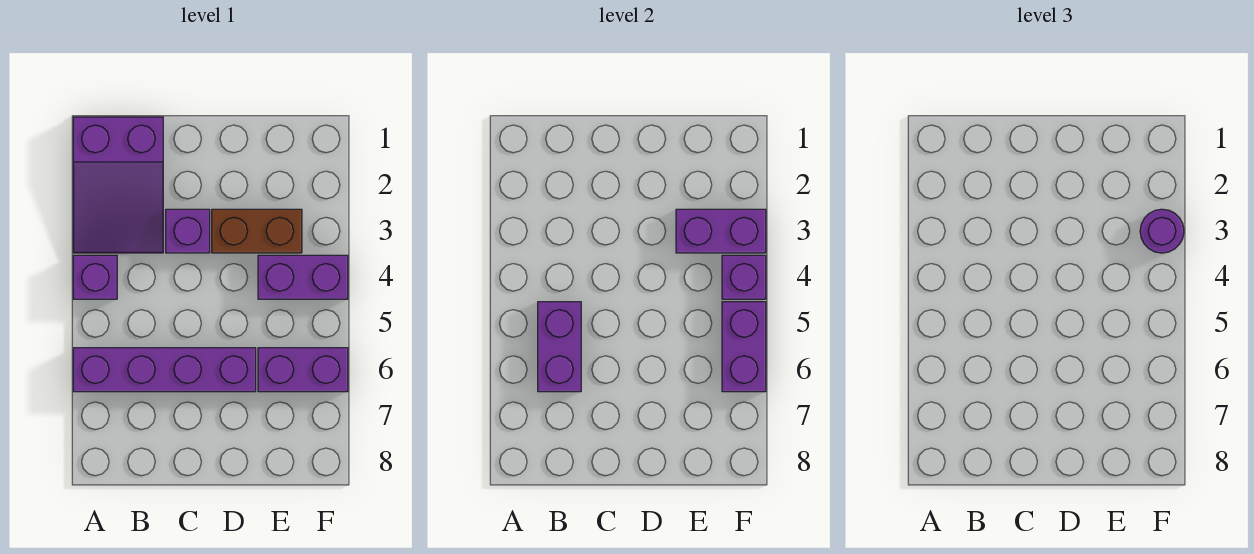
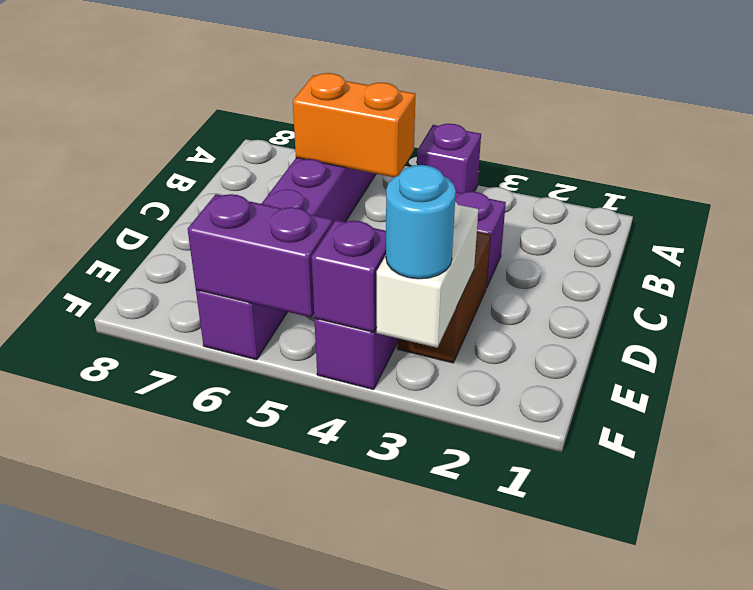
purple slope A1:B3 level 1 top 1 -> none
purple brick B5:B6 level 2 -> orange brick B5:B6 level 2
purple brick E3:F3 level 2 -> white brick E3:F3 level 2
purple round brick F3 level 3 -> cyan round brick F3 level 3

